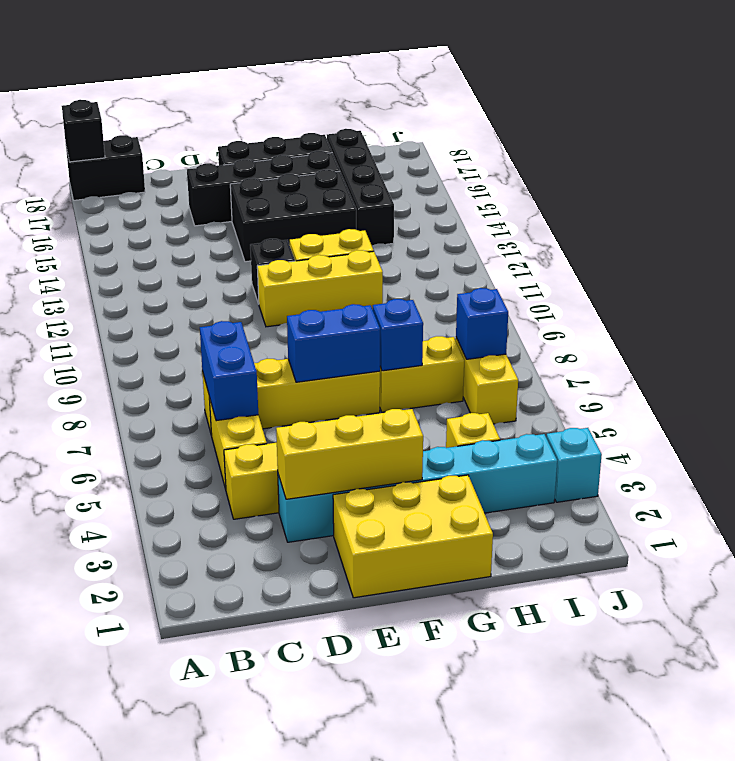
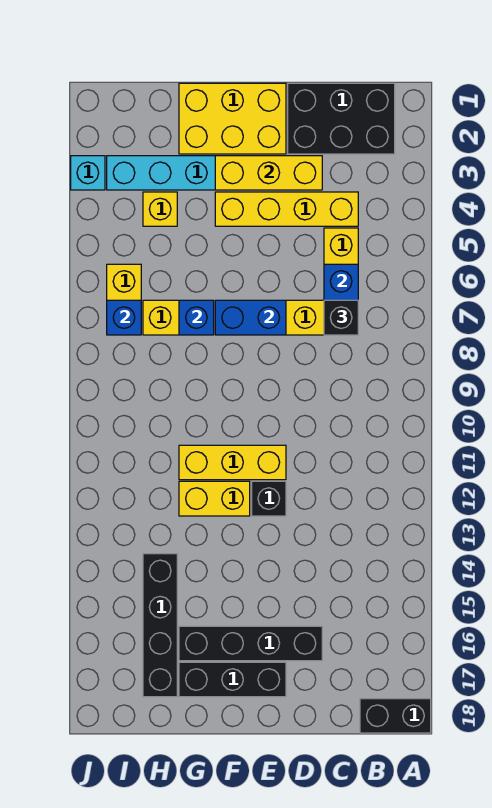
black brick A18 level 2 -> black brick C7 level 3
black brick E14:G15 level 1 -> black brick B1:D2 level 1

